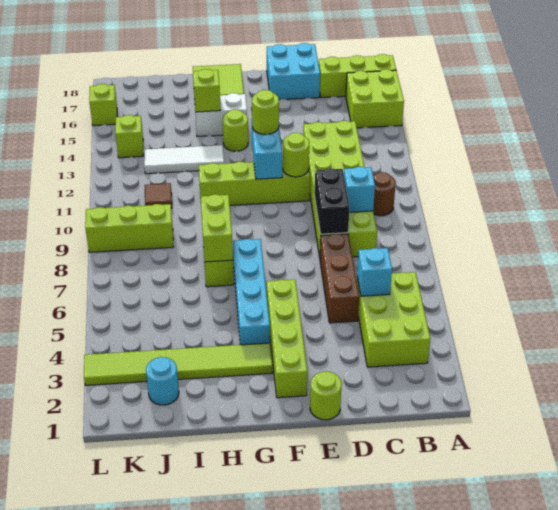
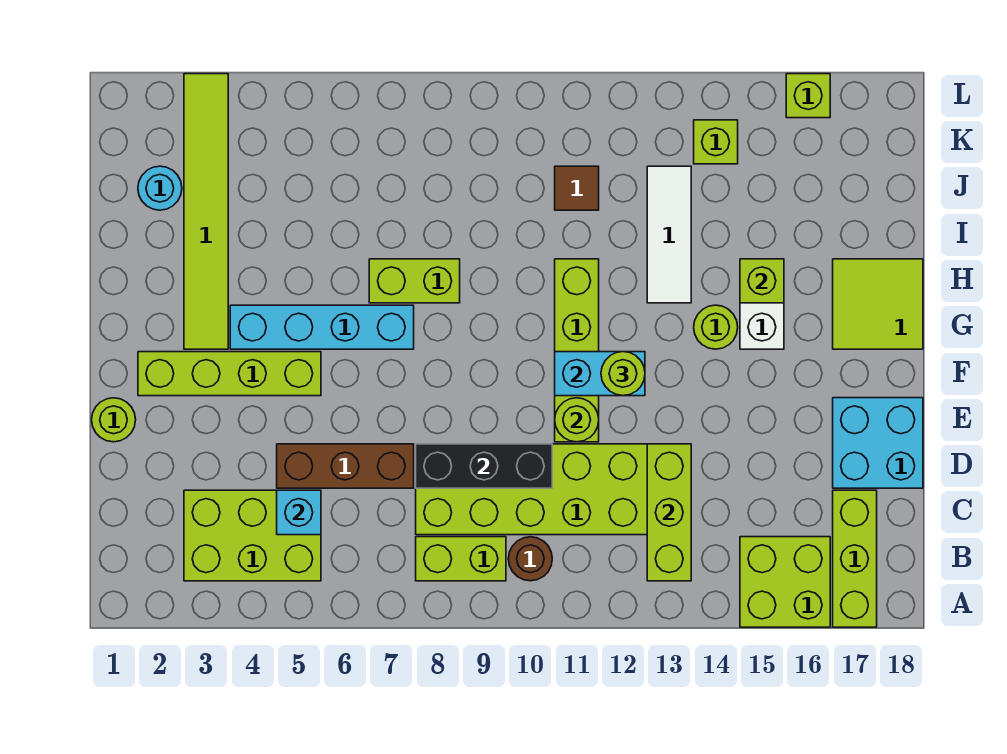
cyan brick C9 level 2 -> none
black brick D8:D9 level 2 -> black brick D8:D10 level 2
lime brick H7:H8 level 2 -> lime brick B8:B9 level 1
lime brick J9:L9 level 1 -> lime brick B13:D13 level 2

